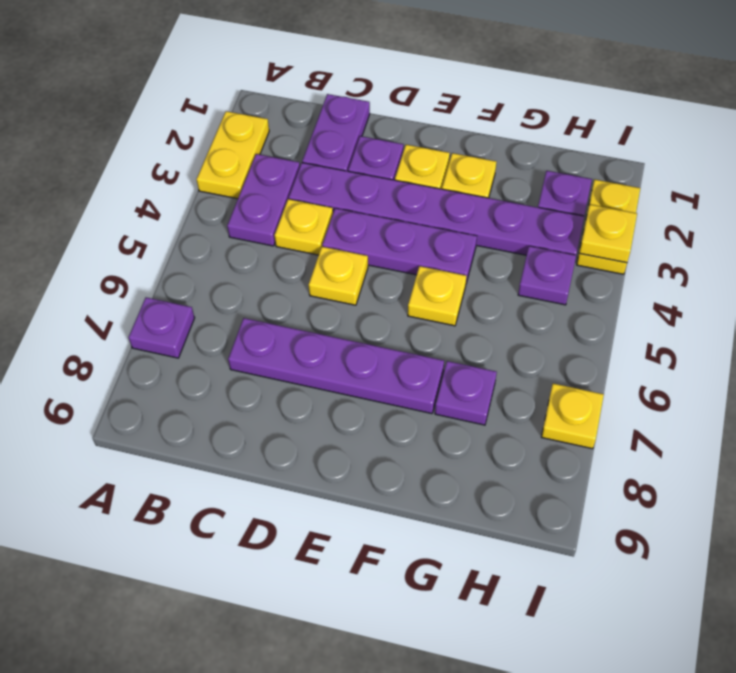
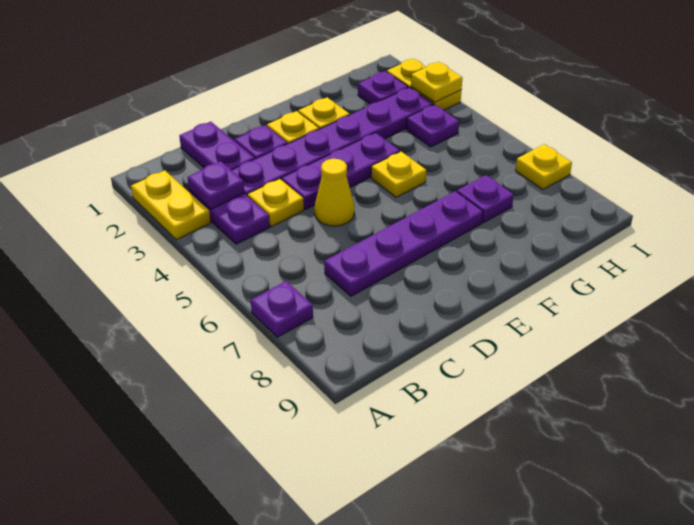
none -> purple plate B3 level 2
yellow plate D5 level 1 -> yellow cone D5 level 1

